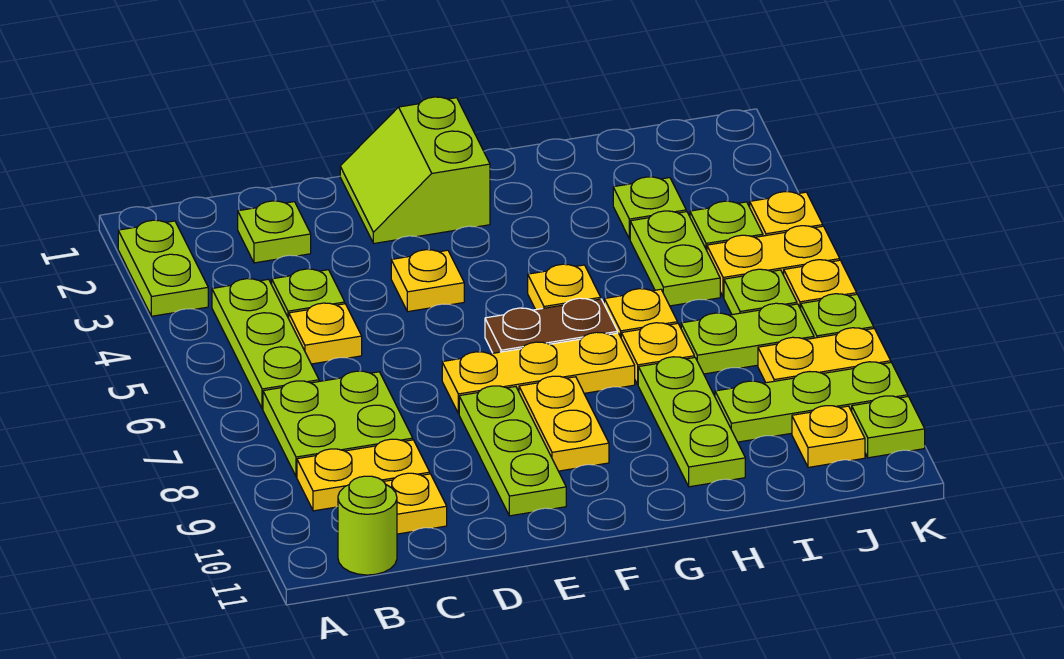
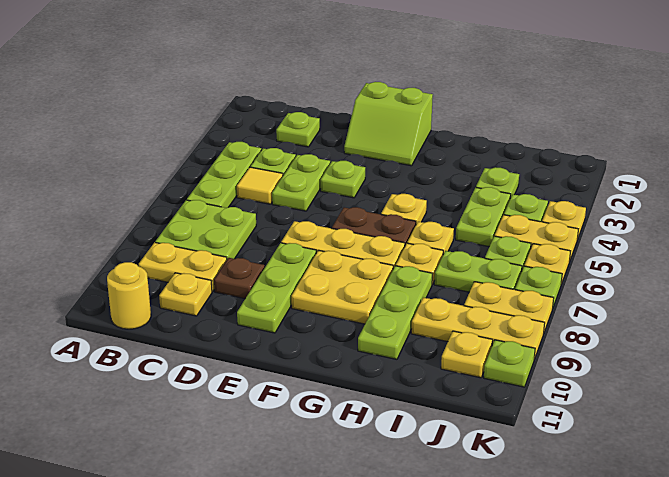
lime plate A2:A3 level 1 -> lime plate D4:D5 level 1
lime round brick B11 level 1 -> yellow round brick B11 level 1
yellow plate C5 level 1 -> yellow tile C5 level 1
none -> brown plate D9 level 1
lime slope E1:F2 level 1 top F -> lime slope E1:F2 level 1 top 1
yellow plate E4 level 1 -> lime plate E4 level 1
yellow plate F8:F9 level 1 -> yellow plate F8:G9 level 1
lime plate I9:K9 level 1 -> yellow plate I9:K9 level 1

